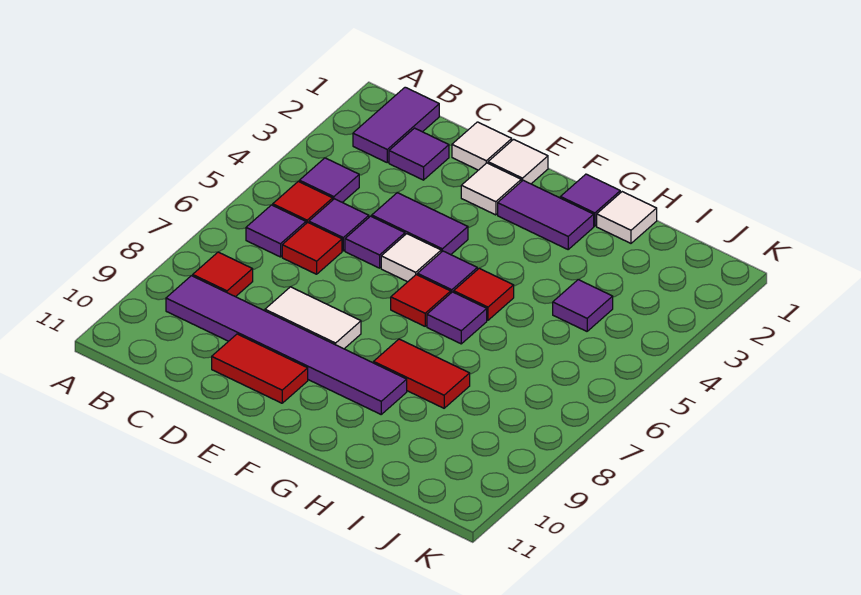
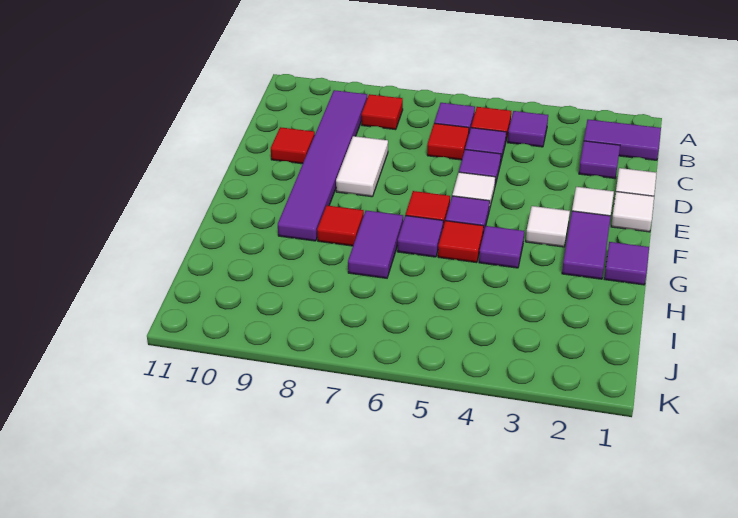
purple tile D4:E4 level 1 -> purple tile G7:H7 level 1
red tile D10:E10 level 1 -> red tile D10 level 1
red tile G8:H8 level 1 -> red tile G8 level 1
white tile H1 level 1 -> white tile F3 level 1
purple tile I4 level 1 -> purple tile G4 level 1

